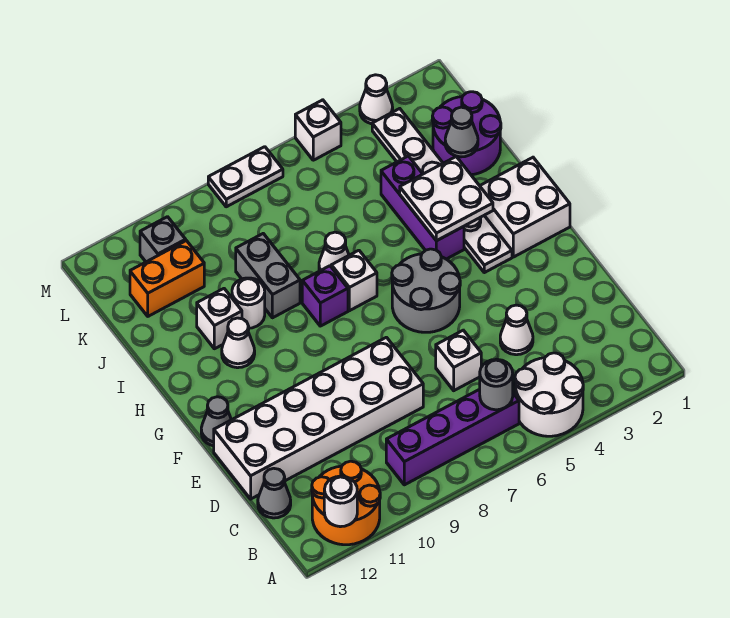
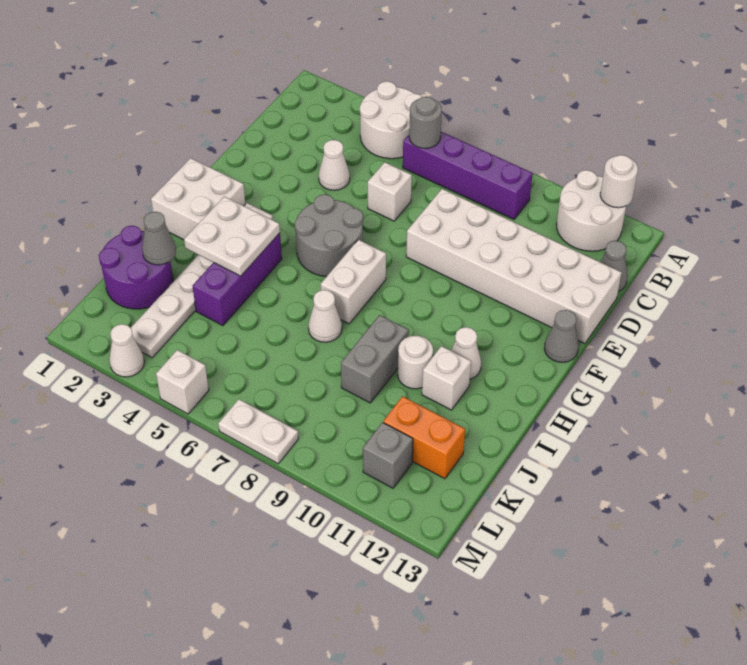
orange round brick A11:B12 level 1 -> white round brick A11:B12 level 1
white brick H7 level 1 -> white brick G7:H7 level 1
purple brick H8 level 1 -> none

